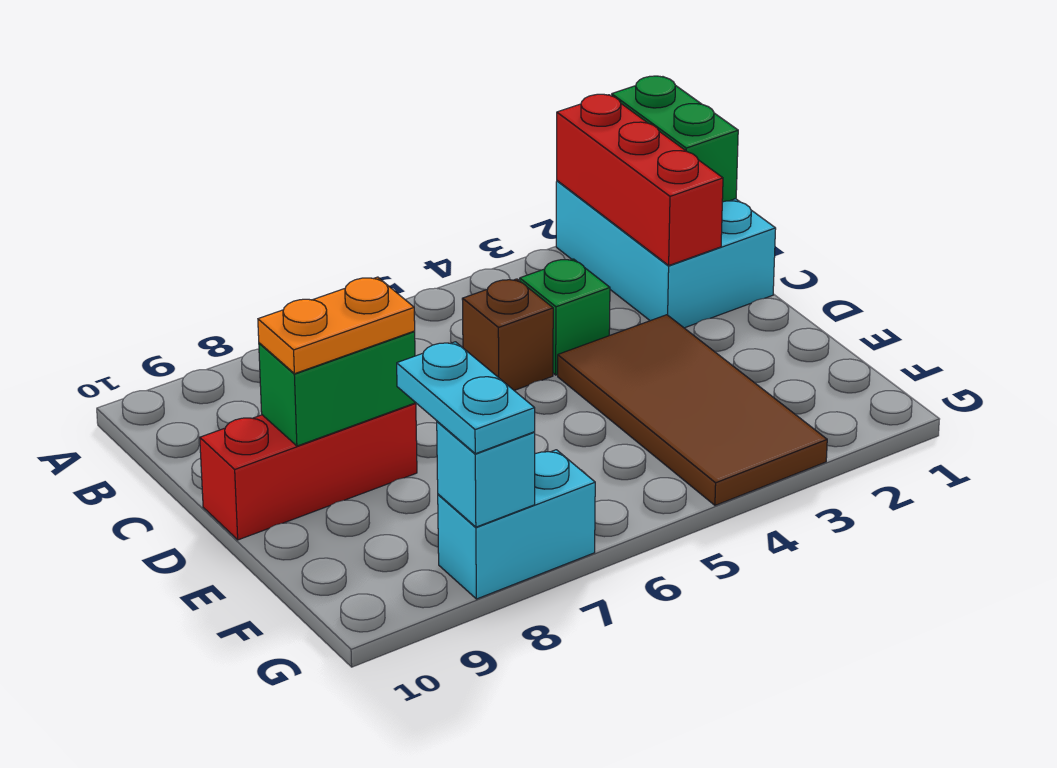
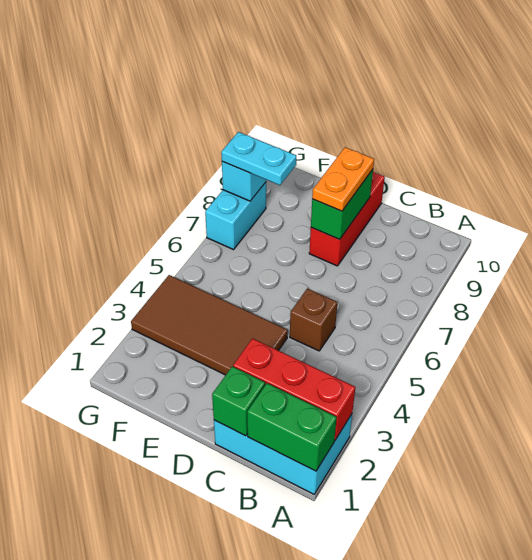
green brick C4 level 1 -> green brick C1 level 2

